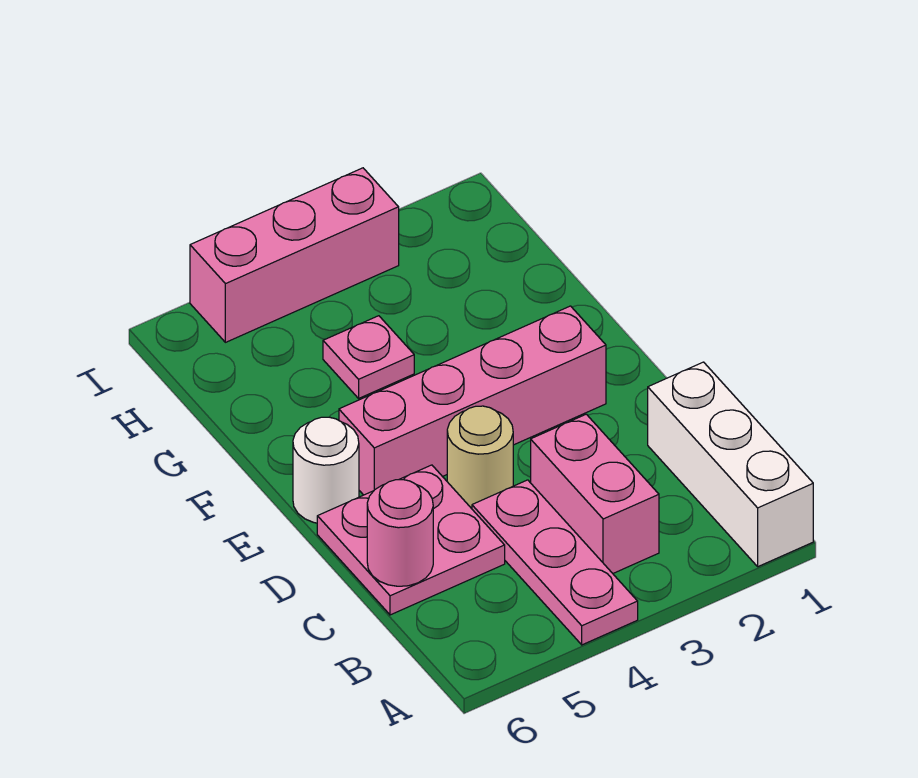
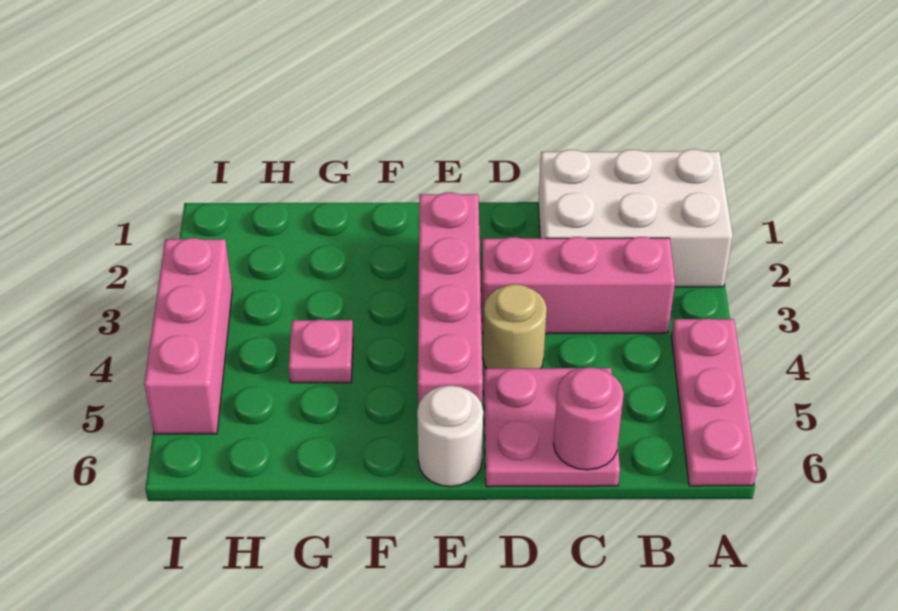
white brick A1:C1 level 1 -> white brick A1:C2 level 1
pink plate A4:C4 level 1 -> pink plate A4:A6 level 1
pink brick B3:C3 level 1 -> pink brick B3:D3 level 1

